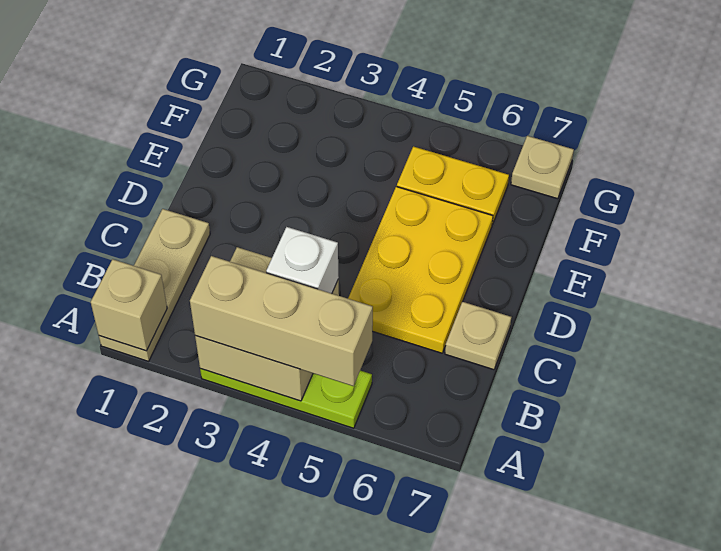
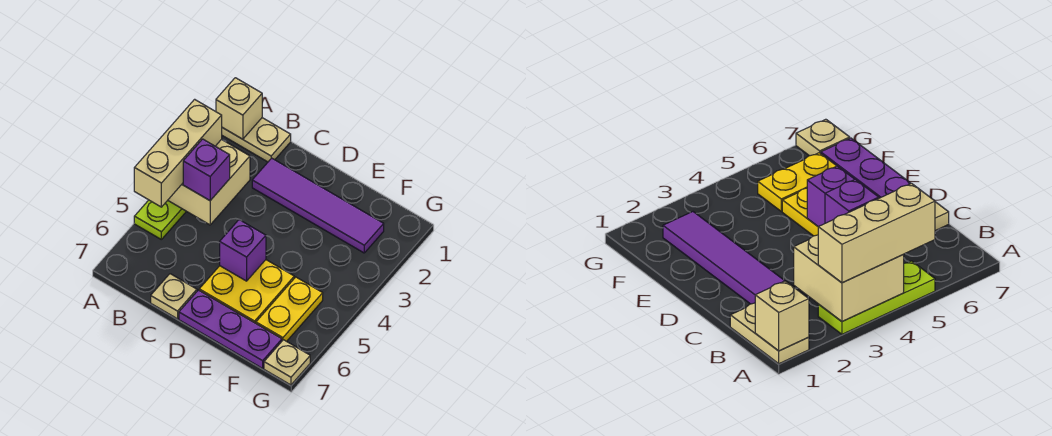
tan plate A1:C1 level 1 -> tan plate A1:B1 level 1
white brick B4 level 3 -> purple brick B4 level 3
none -> purple tile C2:F2 level 1
yellow plate C5:E6 level 1 -> yellow plate D5:E6 level 1
none -> purple brick D5 level 2
none -> purple plate D7:F7 level 1

